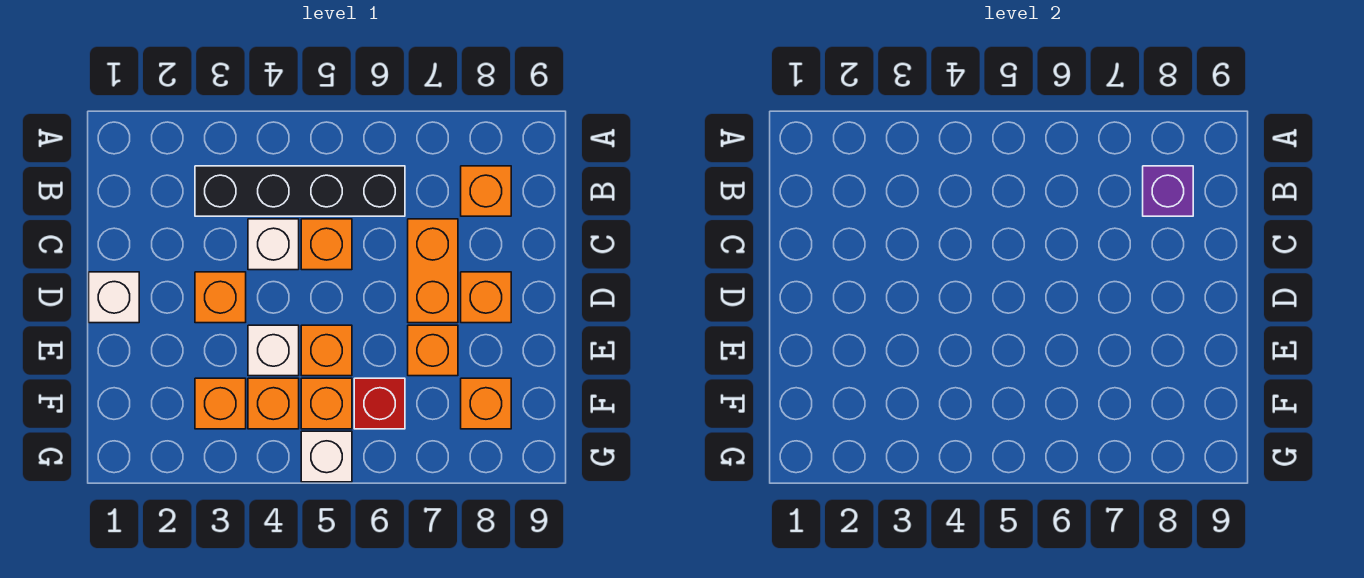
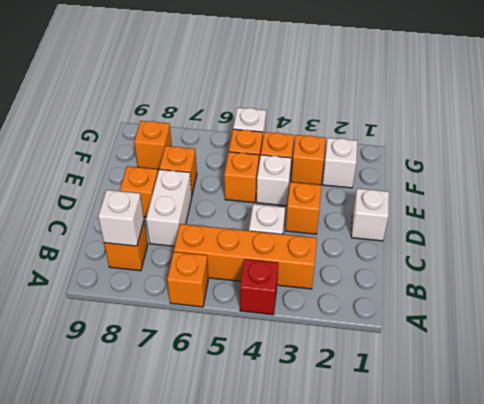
black brick B3:B6 level 1 -> orange brick B3:B6 level 1
purple brick B8 level 2 -> white brick B8 level 2
orange brick C5 level 1 -> orange brick A6 level 1
orange brick C7:D7 level 1 -> white brick C7:D7 level 1
none -> white brick F2 level 1
red brick F6 level 1 -> red brick A4 level 1

